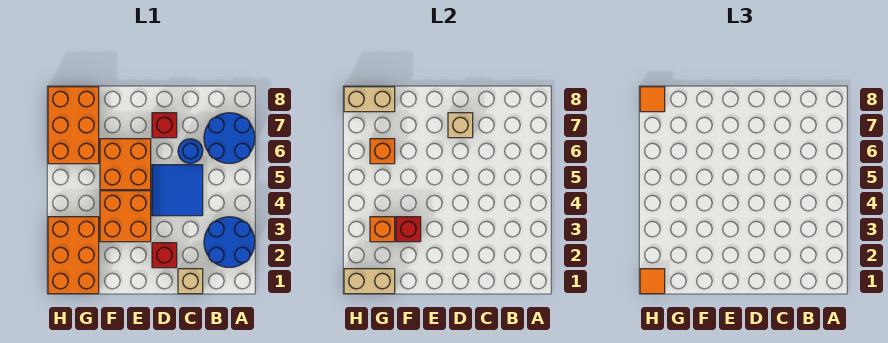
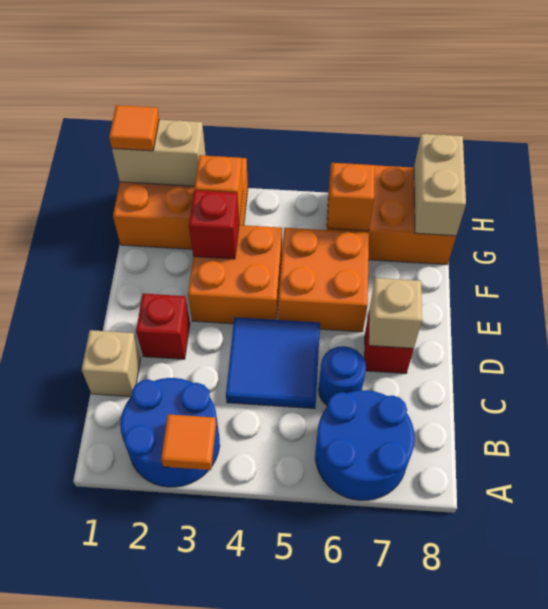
tan brick G1:H1 level 2 -> tan brick H1:H2 level 2
orange tile H8 level 3 -> orange tile A3 level 2

